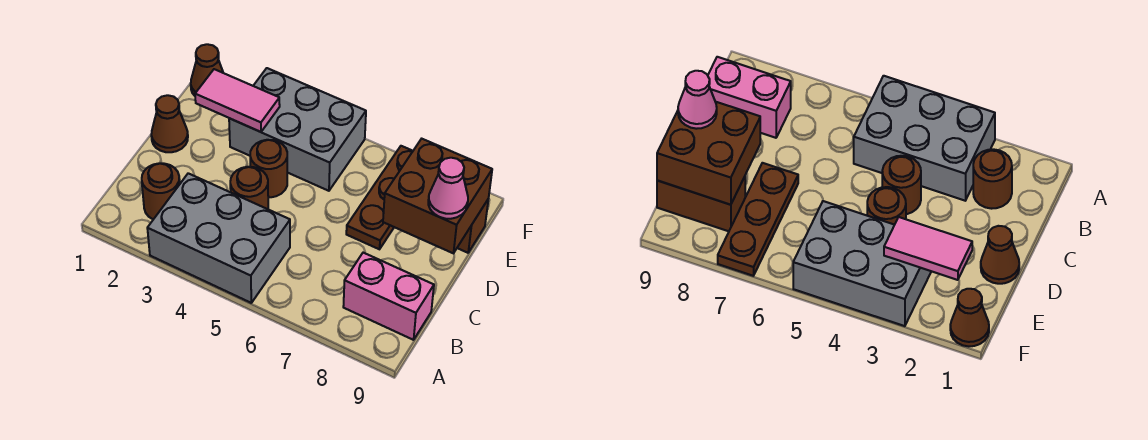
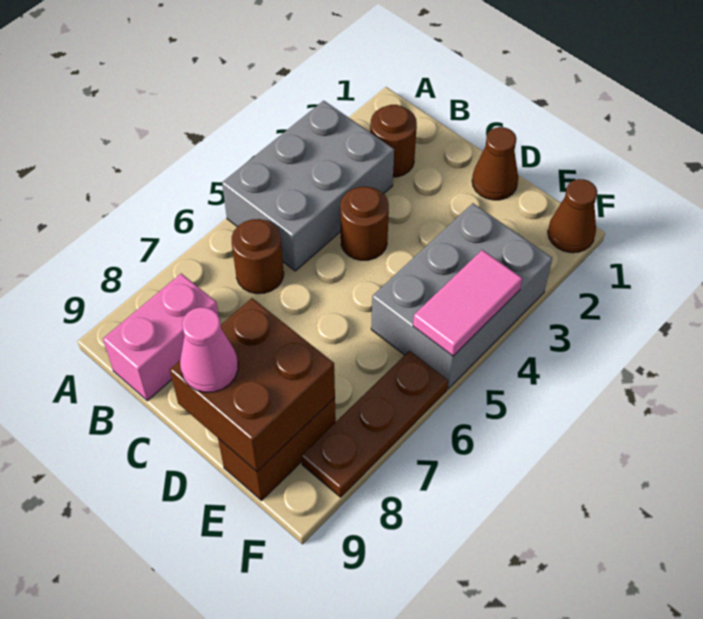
brown round brick D4 level 1 -> brown round brick B6 level 1
brown plate D7:F7 level 1 -> brown plate F6:F8 level 1
pink tile E2:E3 level 2 -> pink tile F4:F5 level 2

